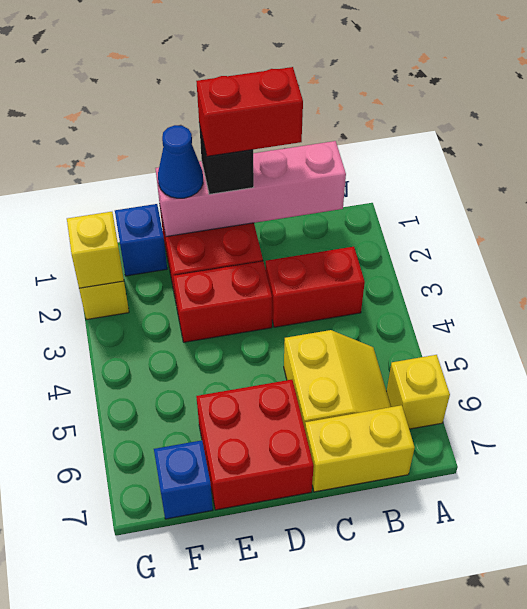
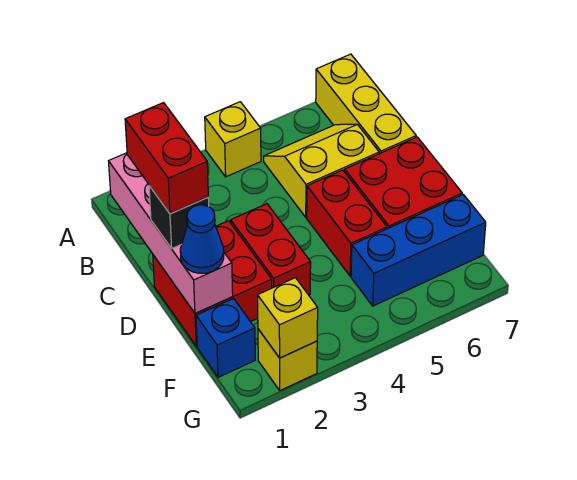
yellow brick A6 level 1 -> yellow brick A4 level 1
red brick B3:C3 level 1 -> red brick D5:E5 level 1
yellow brick B7:C7 level 1 -> yellow brick A7:C7 level 1
blue brick F7 level 1 -> blue brick F5:F7 level 1

